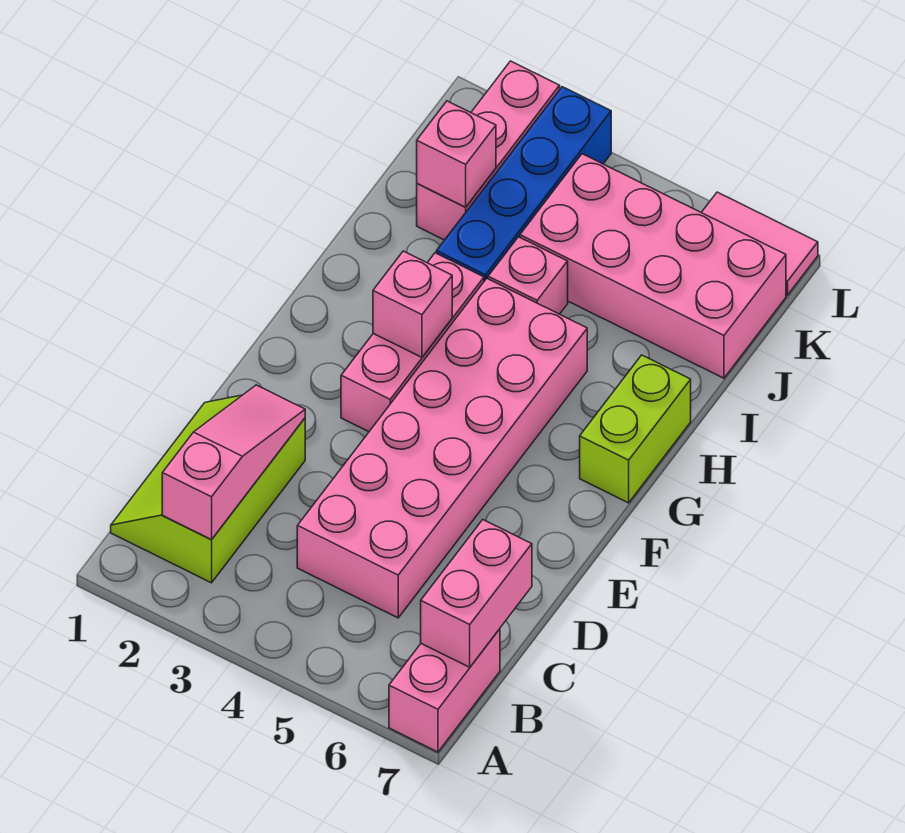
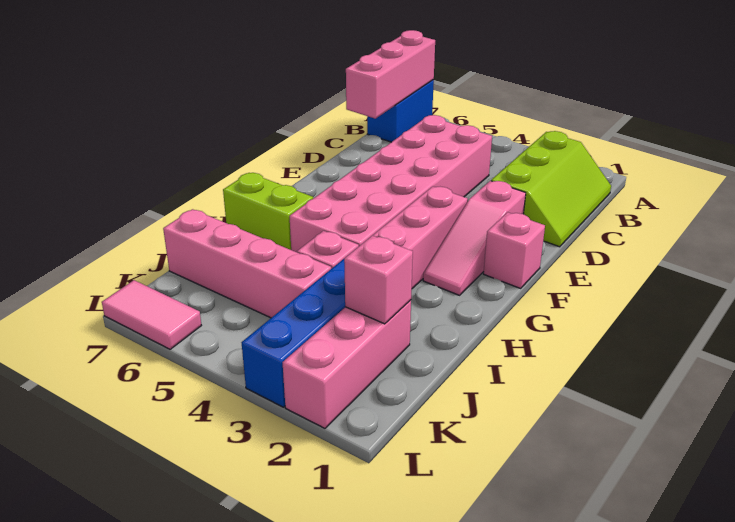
pink brick A7:B7 level 1 -> blue brick A7:B7 level 1
pink slope B2:D2 level 2 top B -> pink slope E2:G2 level 1 top E
pink brick B7:C7 level 2 -> pink brick A7:C7 level 2
pink brick G3 level 2 -> pink brick F1 level 1
lime brick G7:H7 level 1 -> lime brick H6:H7 level 1
pink brick J4:K7 level 1 -> pink brick J4:J7 level 1

